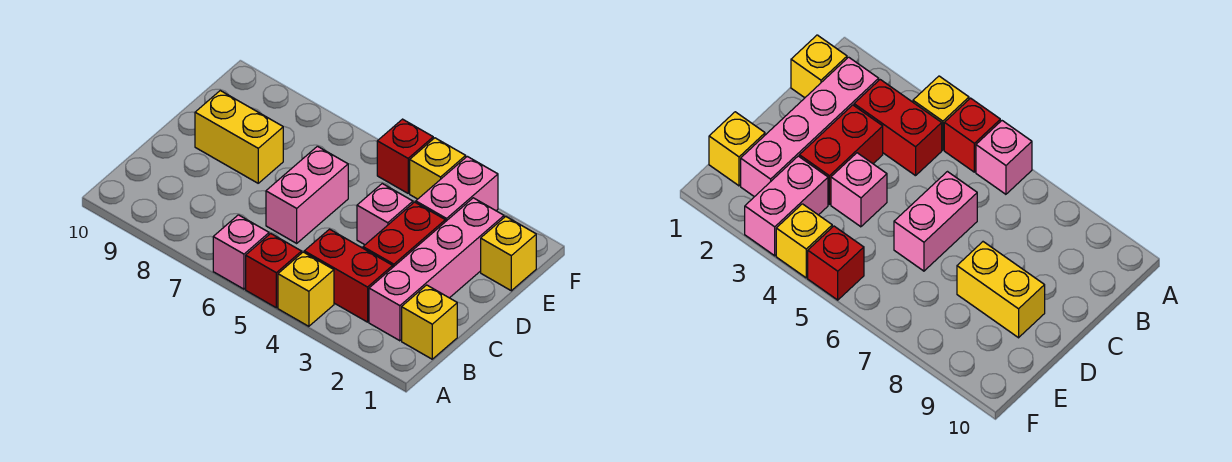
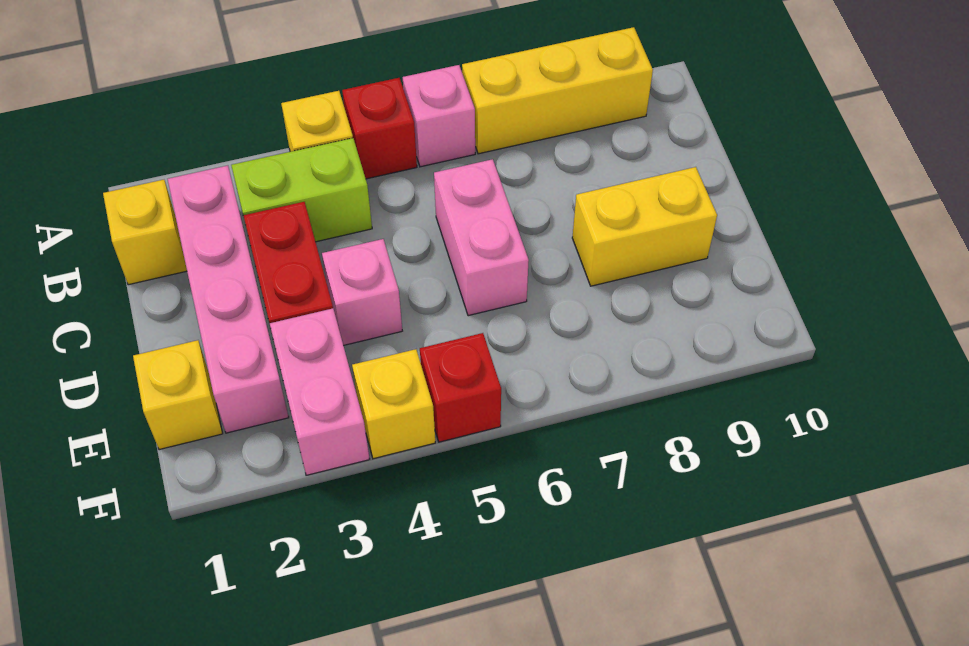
none -> yellow brick A7:A9 level 1
red brick B3:B4 level 1 -> lime brick B3:B4 level 1

